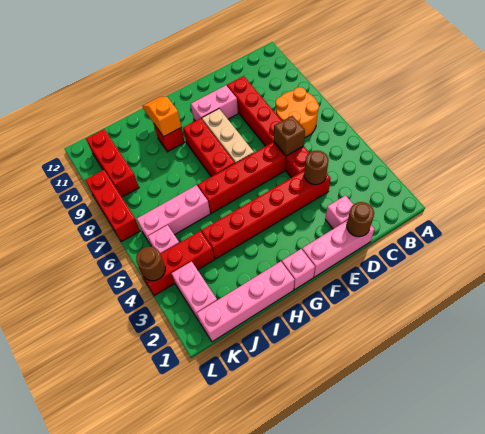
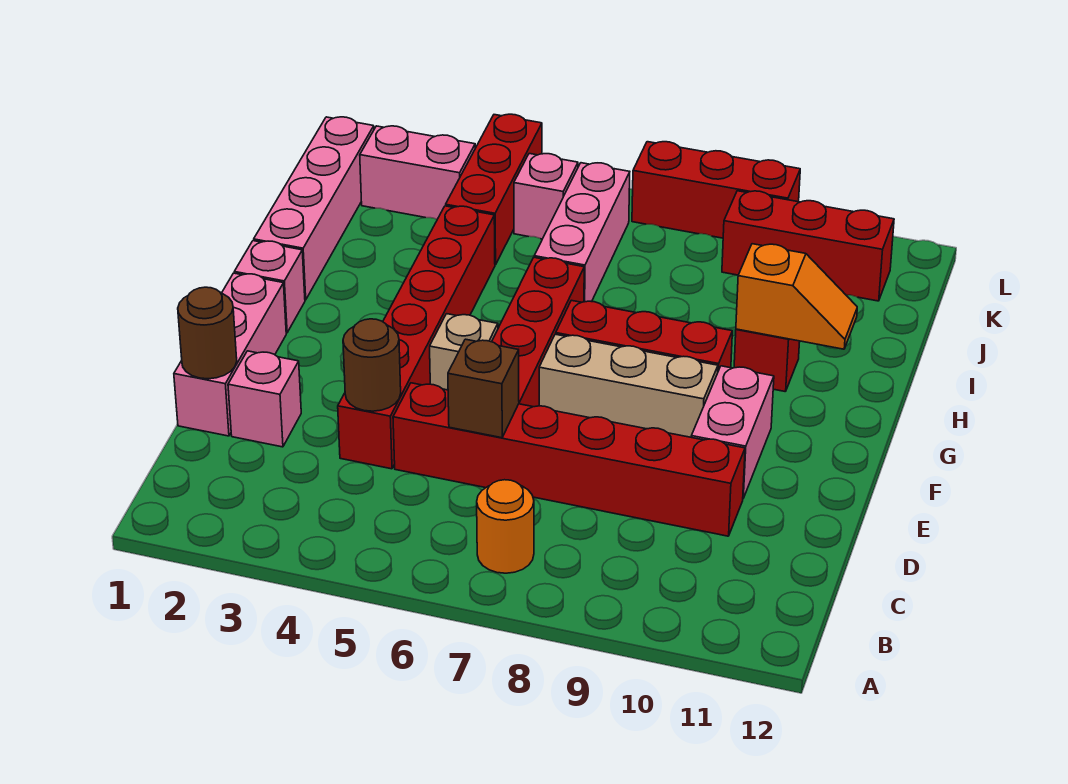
orange round brick B7:C8 level 1 -> orange round brick B7 level 1
none -> tan brick F5 level 1
brown round brick L4 level 2 -> none

